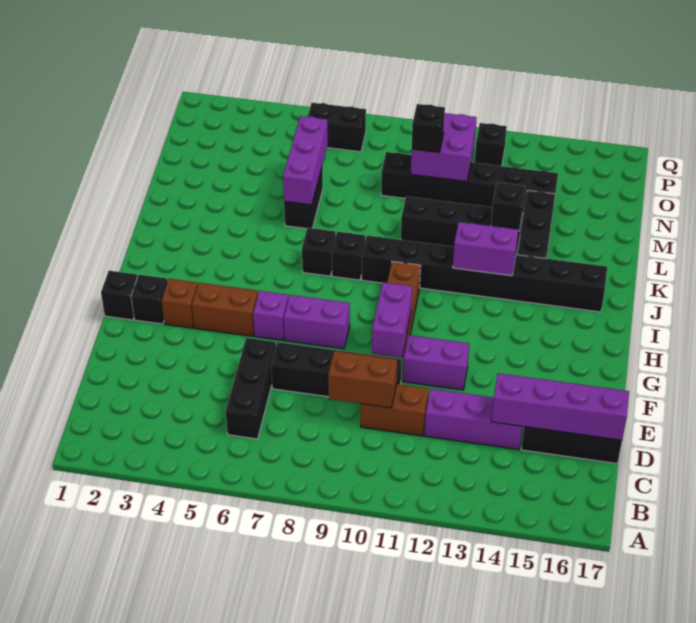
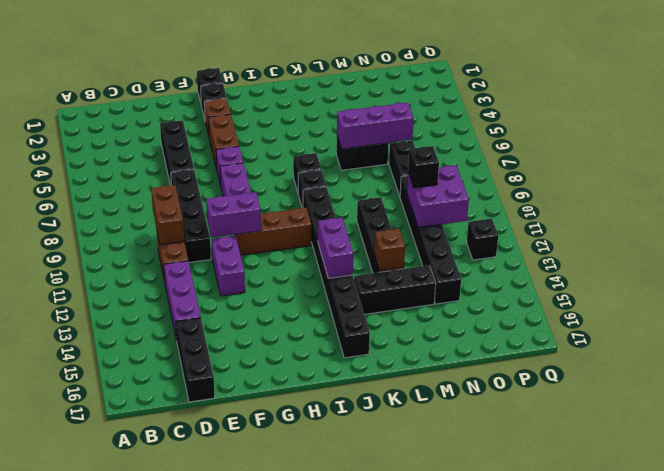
black brick C6:E6 level 1 -> black brick E4:E6 level 1
purple brick D14:D17 level 2 -> none
black brick L13 level 2 -> brown brick L13 level 2
black brick P6:P7 level 1 -> black brick N7:N8 level 1

